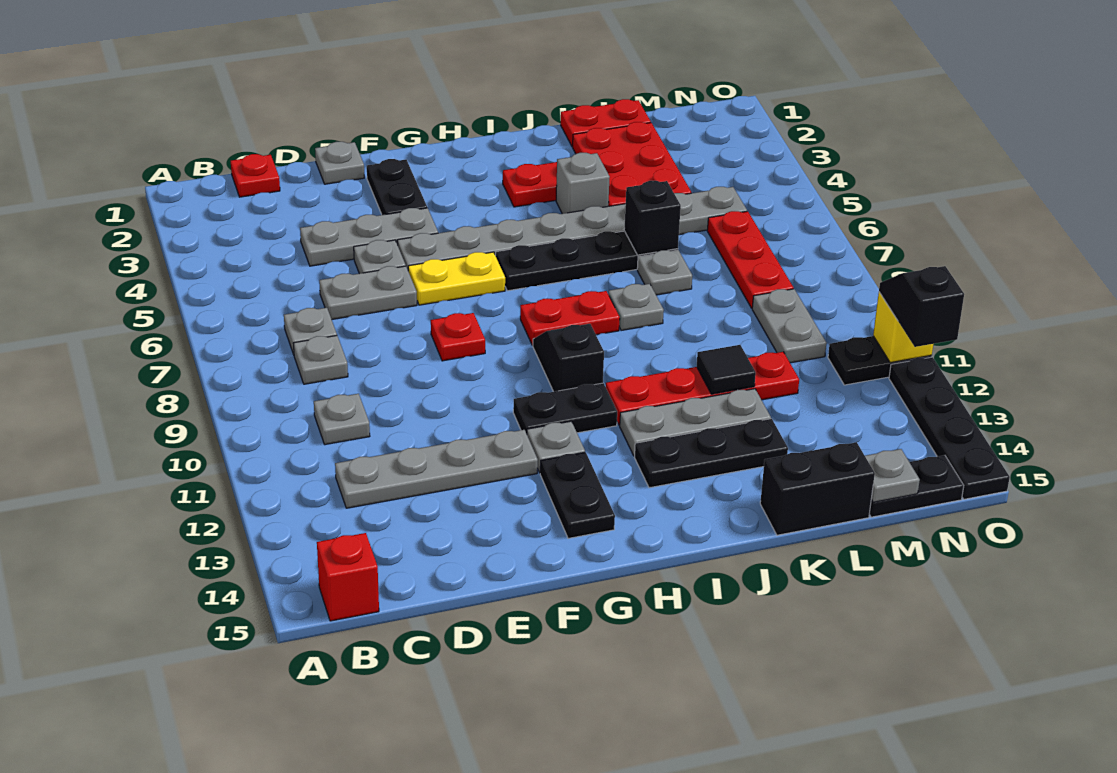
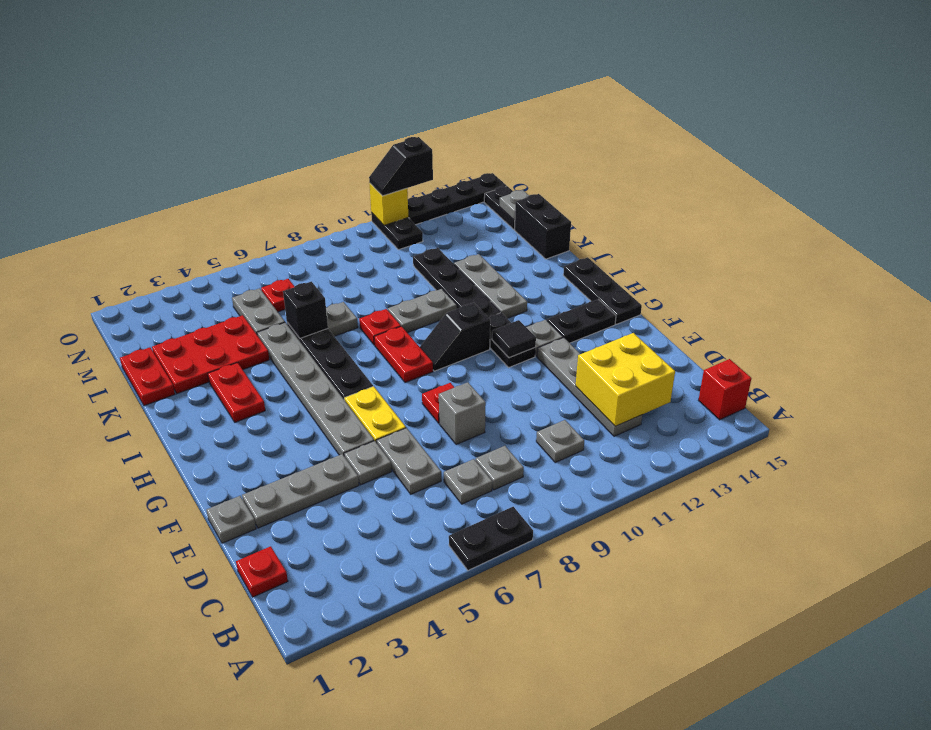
none -> yellow brick C12:D13 level 2
grey plate D4:F4 level 1 -> grey plate E2:E4 level 1
black plate F2:F3 level 1 -> black plate A6:A7 level 1
red plate I11:L11 level 1 -> black plate I11:L11 level 1
black plate I13:K13 level 1 -> black plate G15:I15 level 1
grey brick J4 level 1 -> grey brick E8 level 1
grey plate J8 level 1 -> red plate J8 level 1
black tile K11 level 2 -> black tile G11 level 2
red plate M6:M8 level 1 -> red plate M6 level 1
grey plate M9:M10 level 1 -> grey plate J9:J10 level 1

